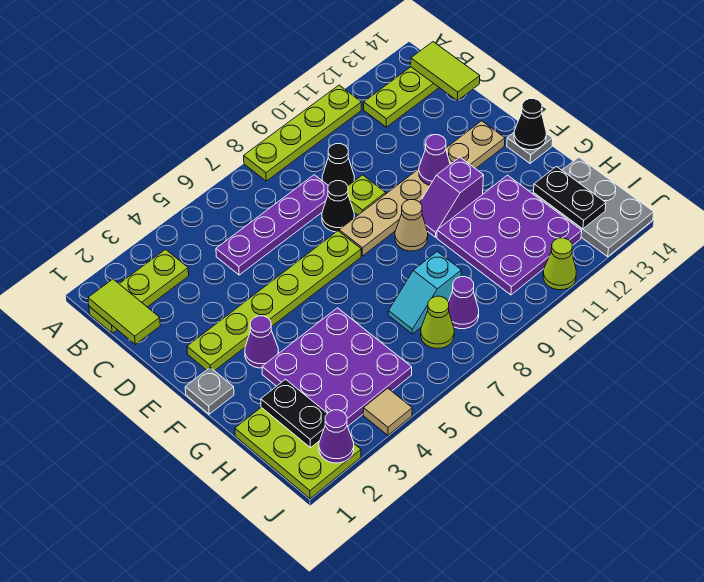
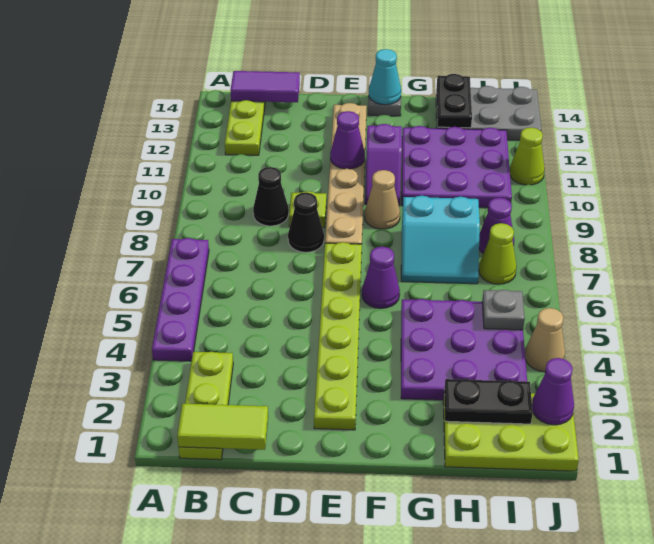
lime plate A8:A11 level 1 -> none
lime tile B14:C14 level 2 -> purple tile B14:C14 level 2
purple plate C5:C8 level 1 -> purple plate A4:A7 level 1
grey plate F1 level 1 -> grey plate I5 level 2
purple cone F3 level 1 -> purple cone F6 level 1
black cone F14 level 2 -> cyan cone F14 level 2
cyan slope H7:H8 level 1 top 8 -> cyan slope G7:H8 level 1 top 8
black plate H13:I13 level 2 -> black plate H13:H14 level 2
tan tile J4 level 1 -> tan cone J4 level 1

